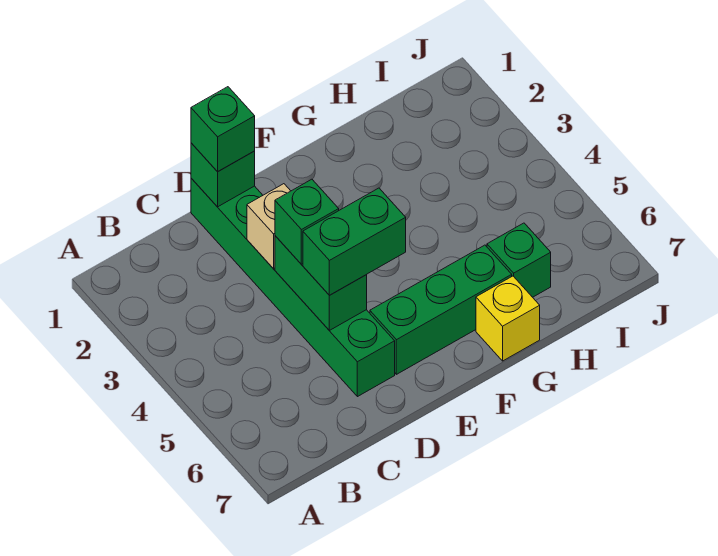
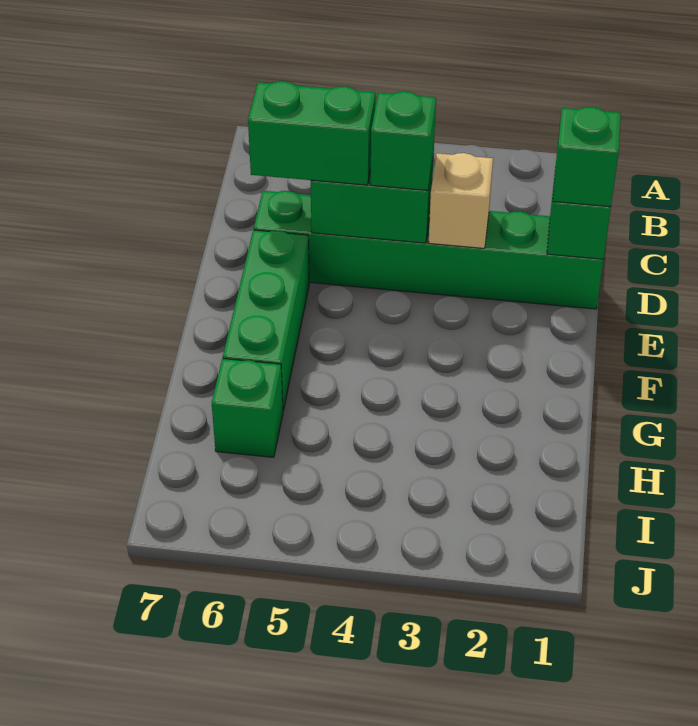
green brick D5:E5 level 3 -> green brick D5:D6 level 3
yellow brick G7 level 1 -> none

